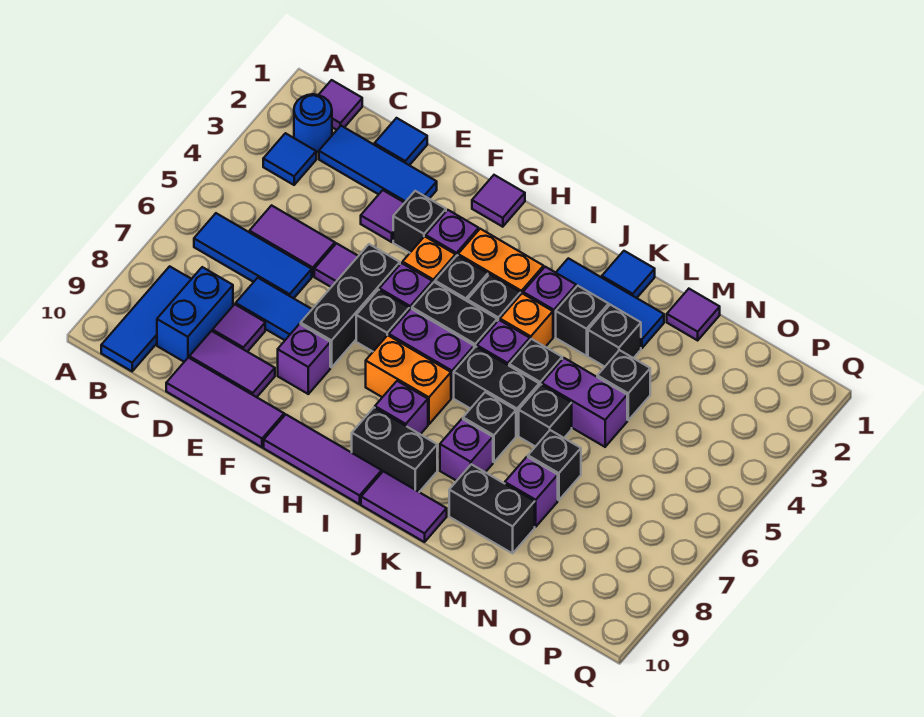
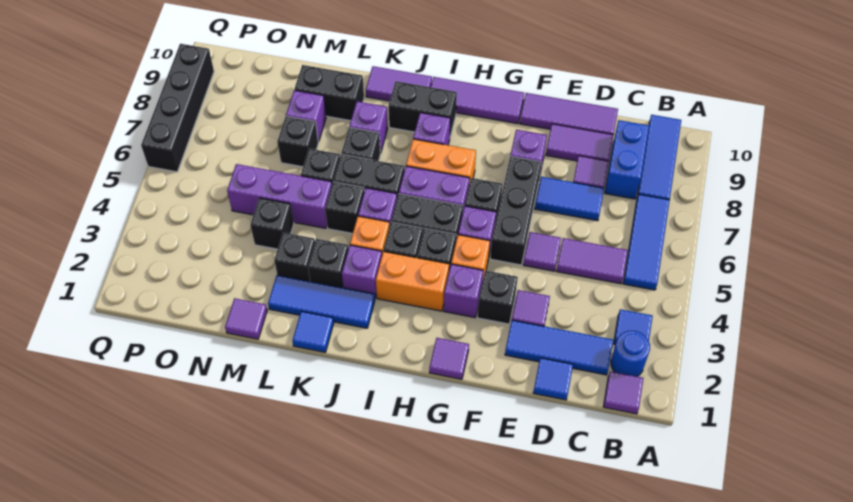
blue tile B6:D6 level 1 -> blue tile B5:B7 level 1
purple brick L5:M5 level 1 -> purple brick L5:N5 level 1
none -> black brick Q6:Q9 level 1

